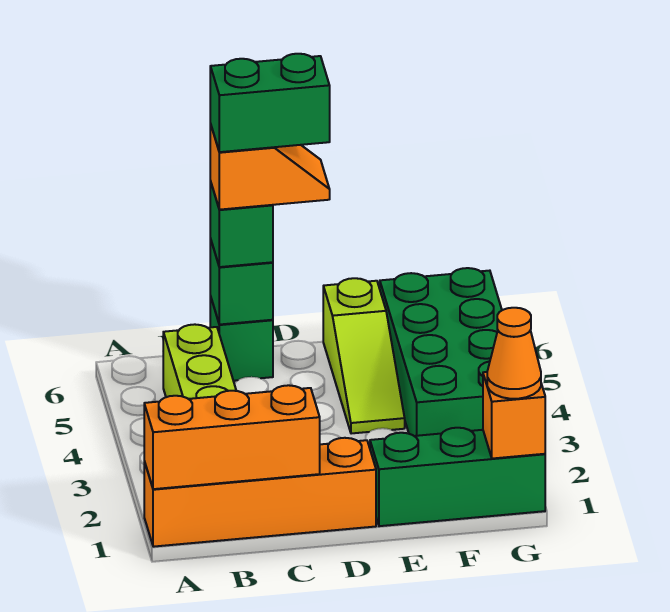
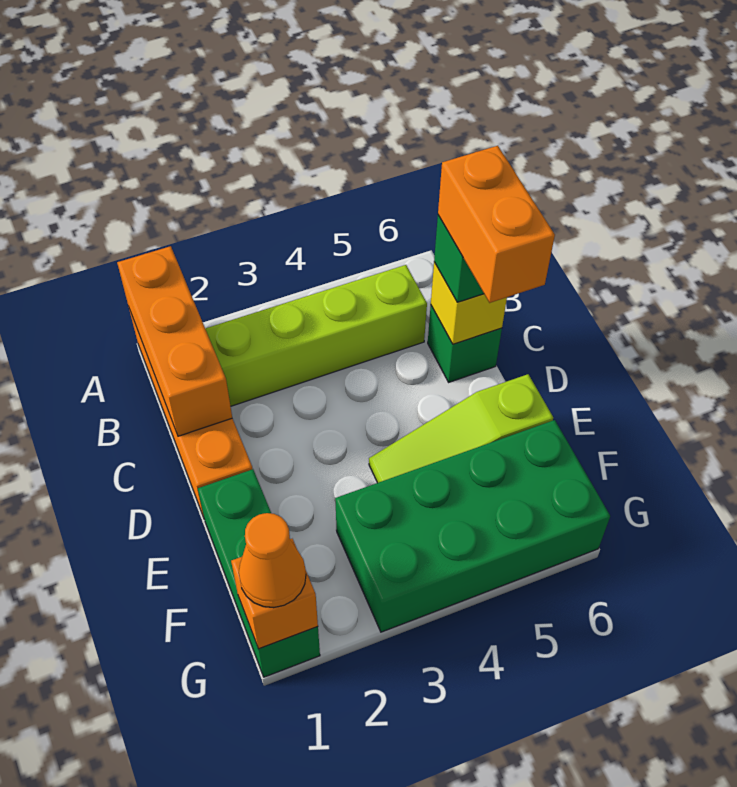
green brick C6 level 2 -> yellow brick C6 level 2
orange slope C6:D6 level 4 top C -> orange brick C6:D6 level 4
green brick C6:D6 level 5 -> none

